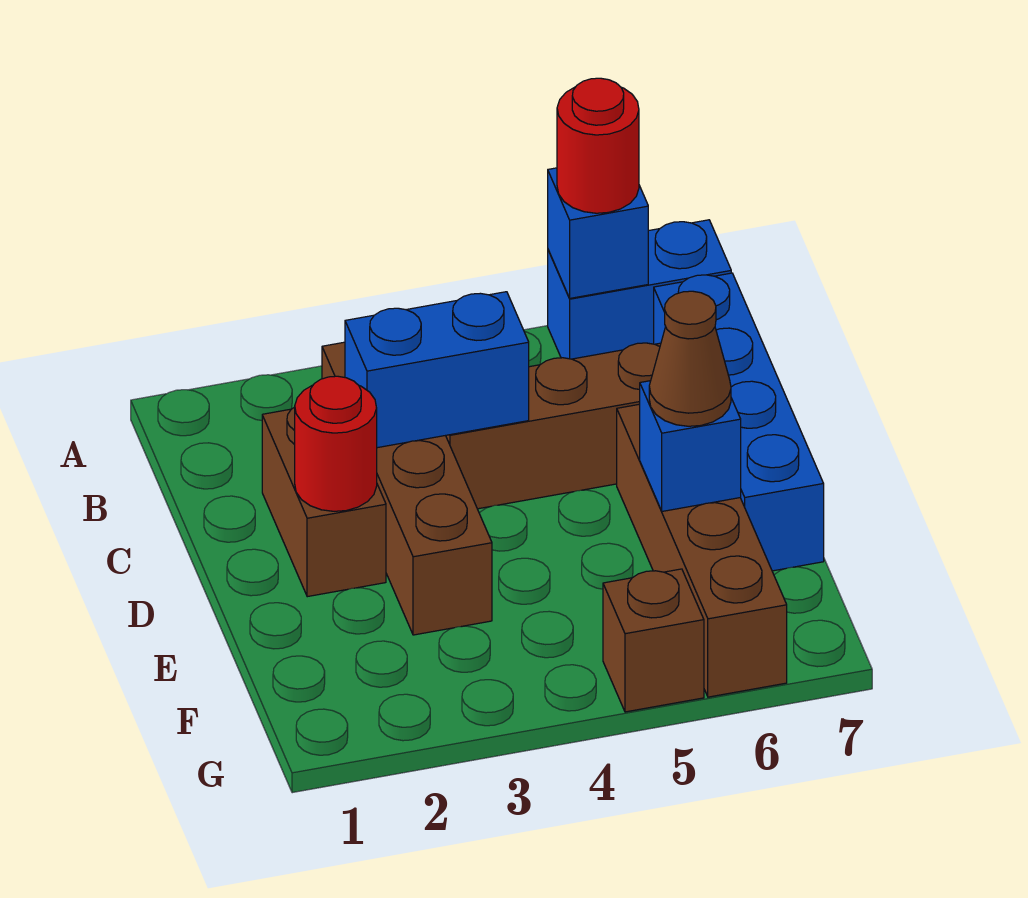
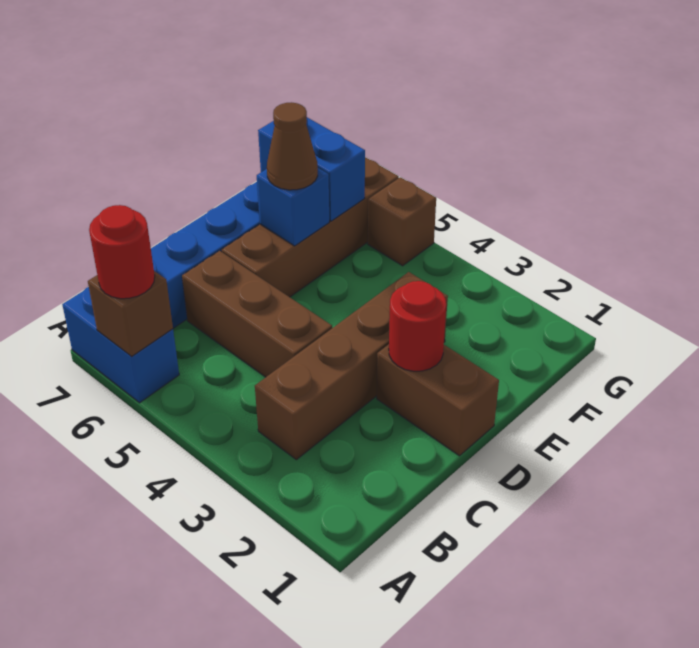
blue brick A6 level 2 -> brown brick A6 level 2
brown brick C2:D2 level 1 -> brown brick D1:D2 level 1
blue brick C3:C4 level 2 -> blue brick F6:F7 level 2

